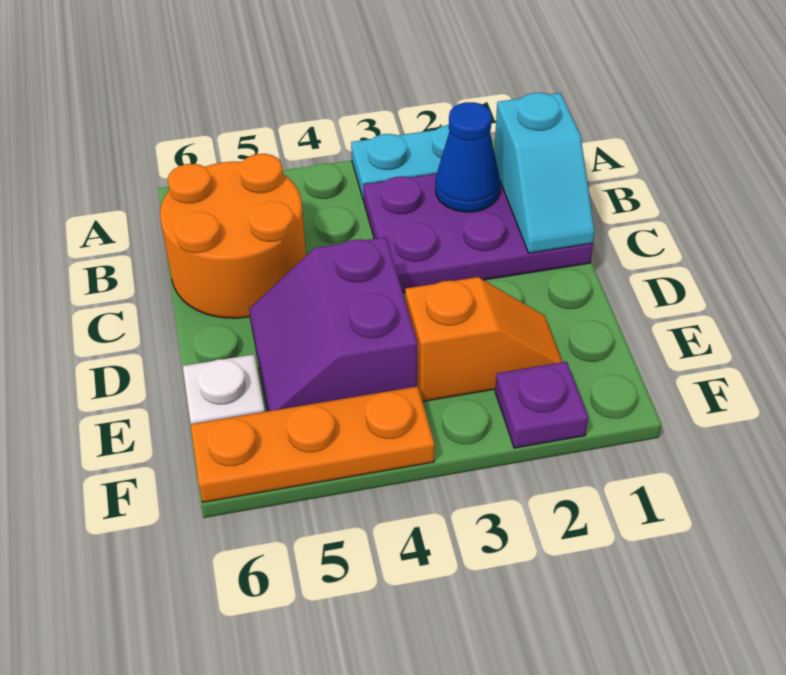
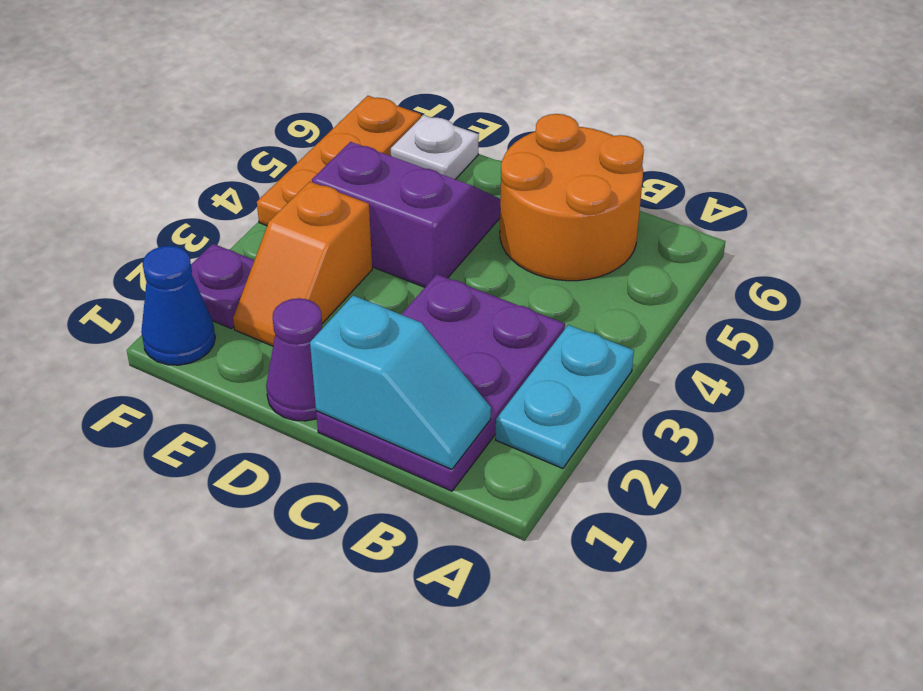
cyan slope B1:C1 level 2 top B -> cyan slope B1:C1 level 2 top C
blue cone B2 level 2 -> blue cone F1 level 1
none -> purple cone D1 level 1

